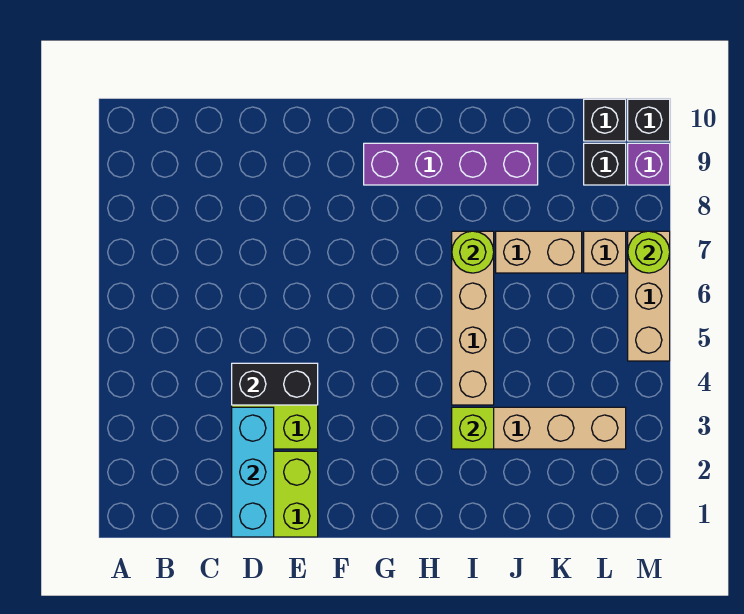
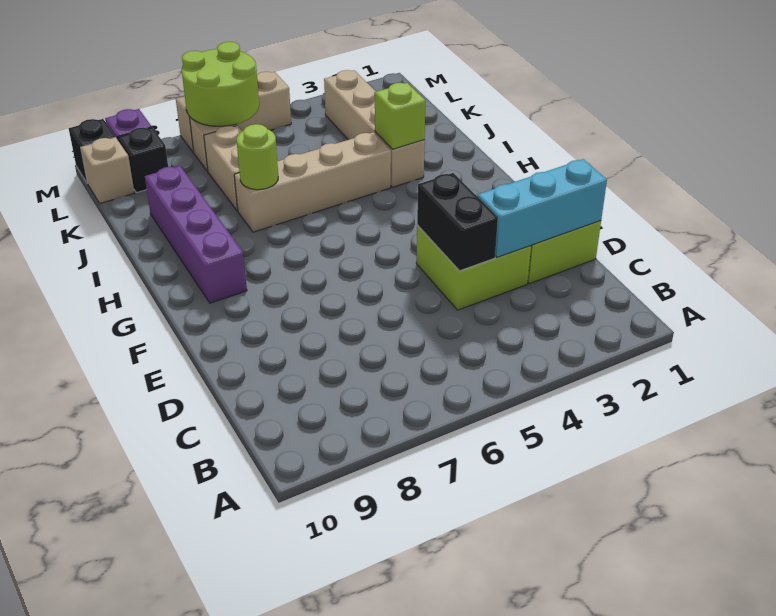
black brick L10 level 1 -> tan brick L10 level 1
lime round brick M7 level 2 -> lime round brick L6:M7 level 2

